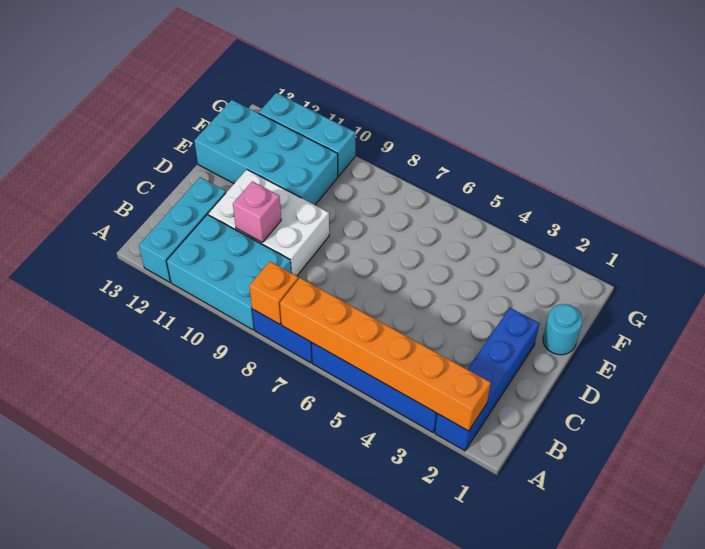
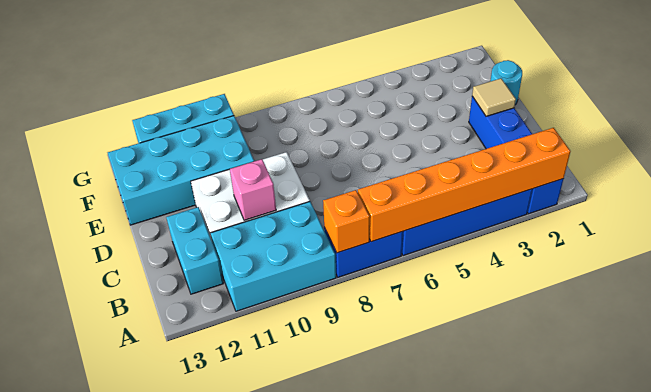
cyan brick A12:C12 level 1 -> cyan brick B12:C12 level 1
none -> tan tile D2 level 2

